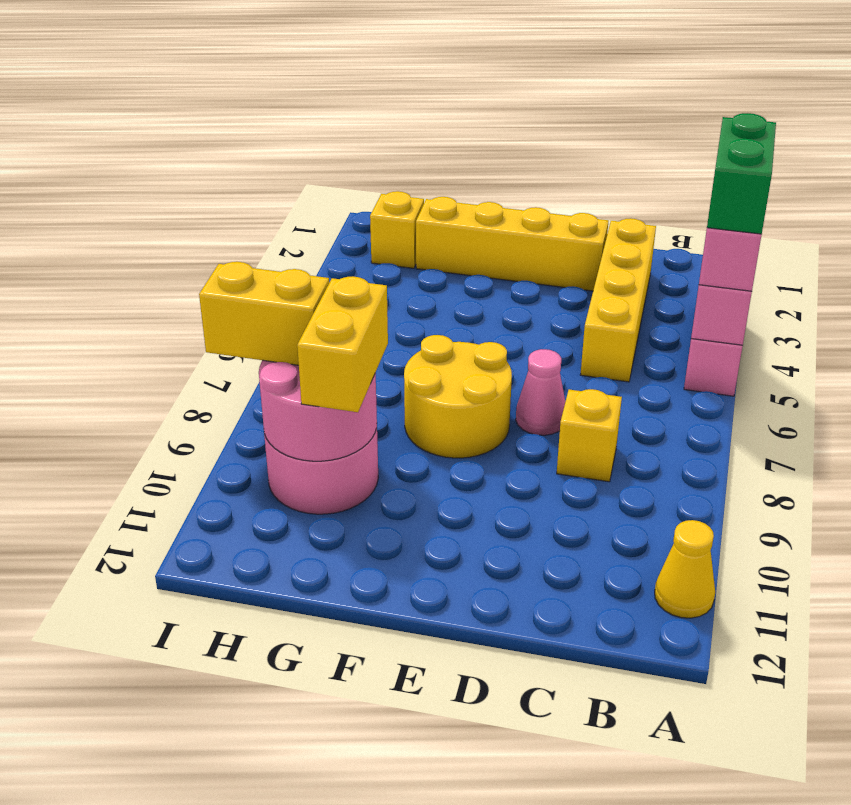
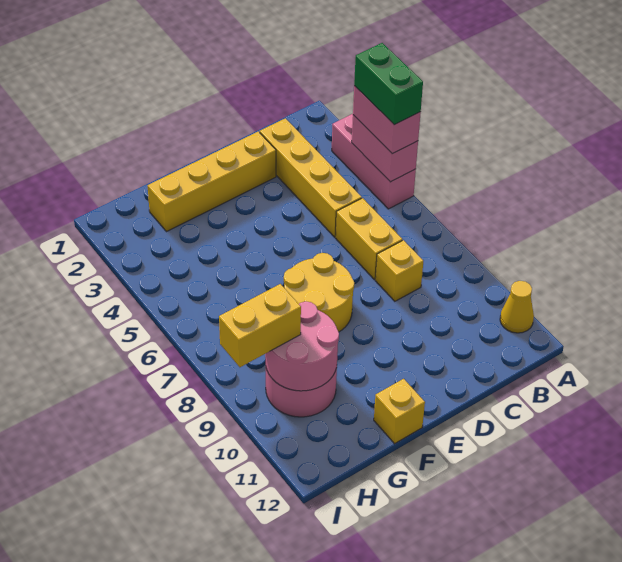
pink cone D7 level 1 -> none
yellow brick G9:G10 level 3 -> yellow brick C6:C7 level 1
yellow brick H2 level 1 -> yellow brick F12 level 1

